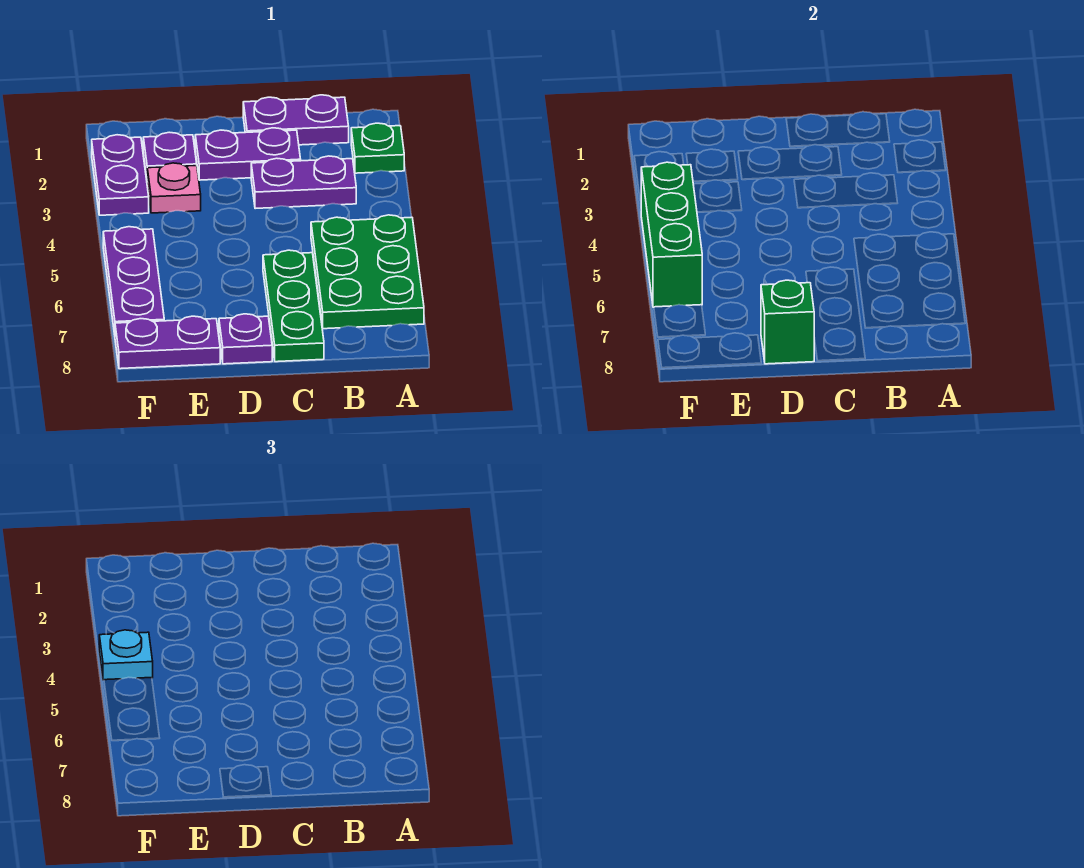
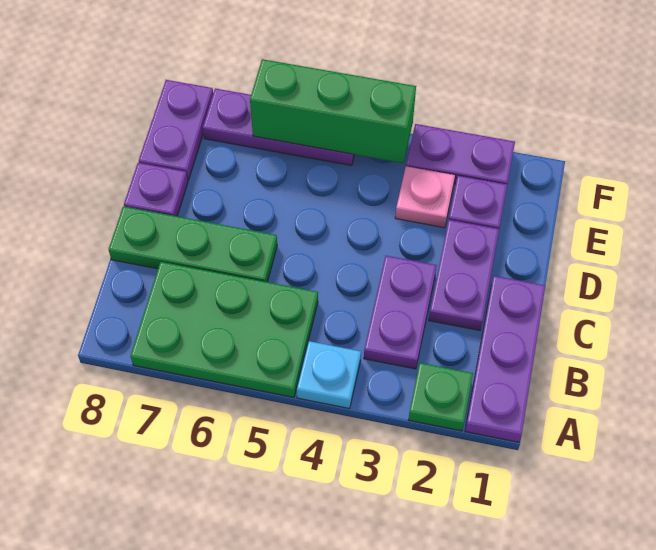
purple plate B1:C1 level 1 -> purple plate A1:C1 level 1
green brick D8 level 2 -> none
cyan plate F4 level 3 -> cyan plate A4 level 1

